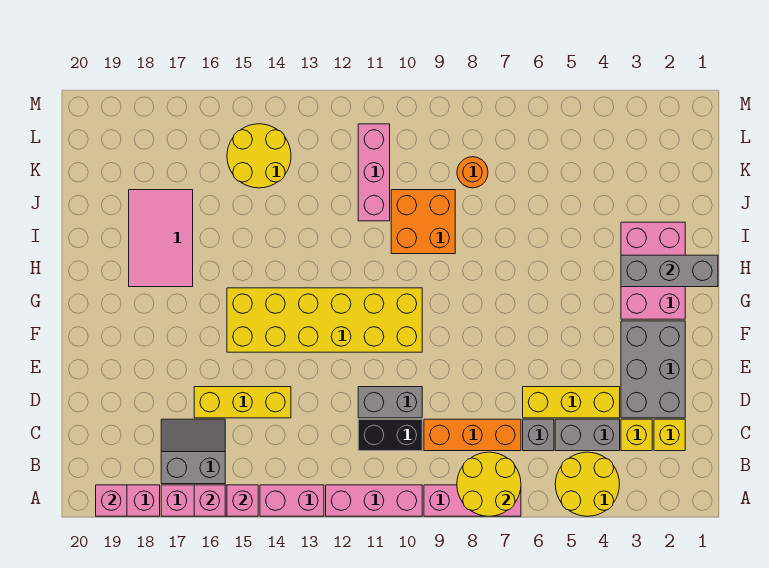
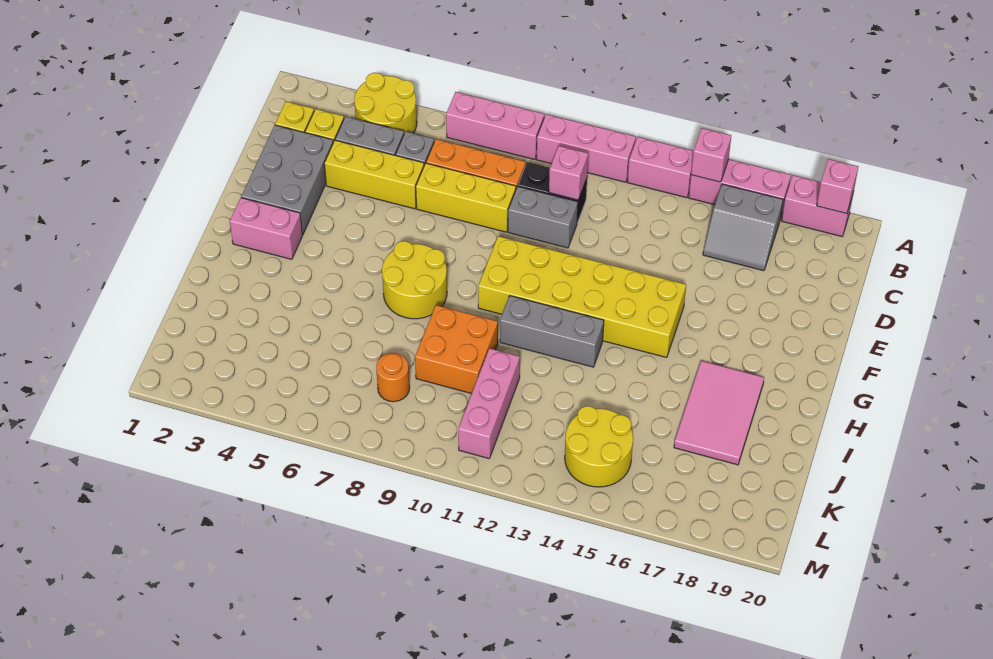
yellow round brick A7:B8 level 2 -> yellow round brick G7:H8 level 1
pink brick A16 level 2 -> pink brick C11 level 2
yellow brick D14:D16 level 1 -> yellow brick D7:D9 level 1
pink brick G2:I3 level 1 -> pink brick G2:G3 level 1
grey brick H1:H3 level 2 -> grey brick H11:H13 level 1

